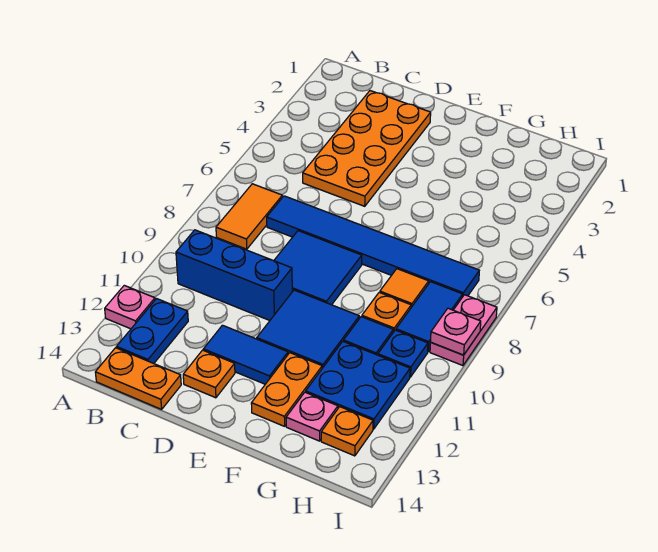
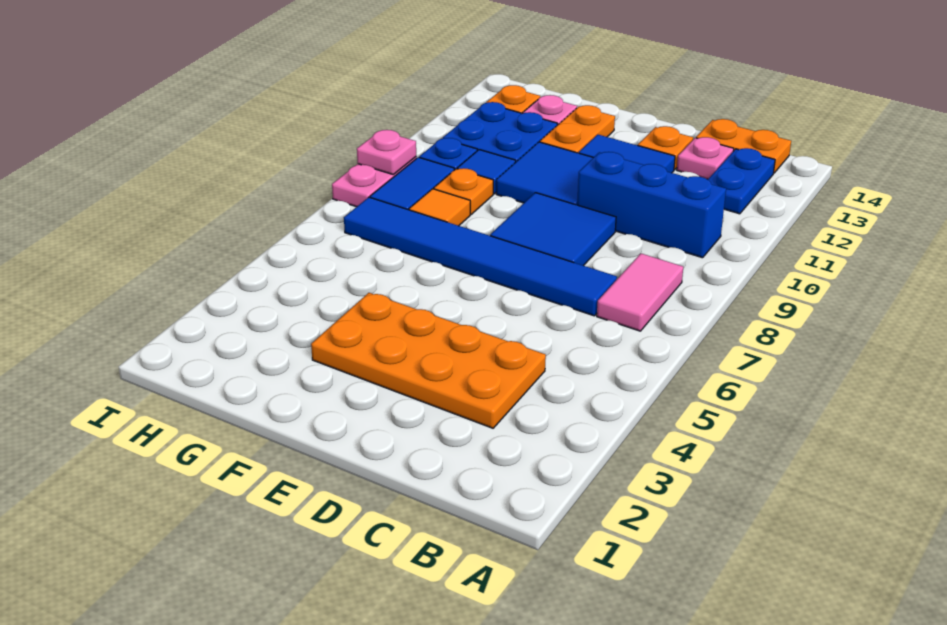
pink plate A12 level 1 -> pink plate C13 level 1
orange tile B7:B8 level 1 -> pink tile B7:B8 level 1
orange plate C2:D5 level 1 -> orange plate C3:F4 level 1

